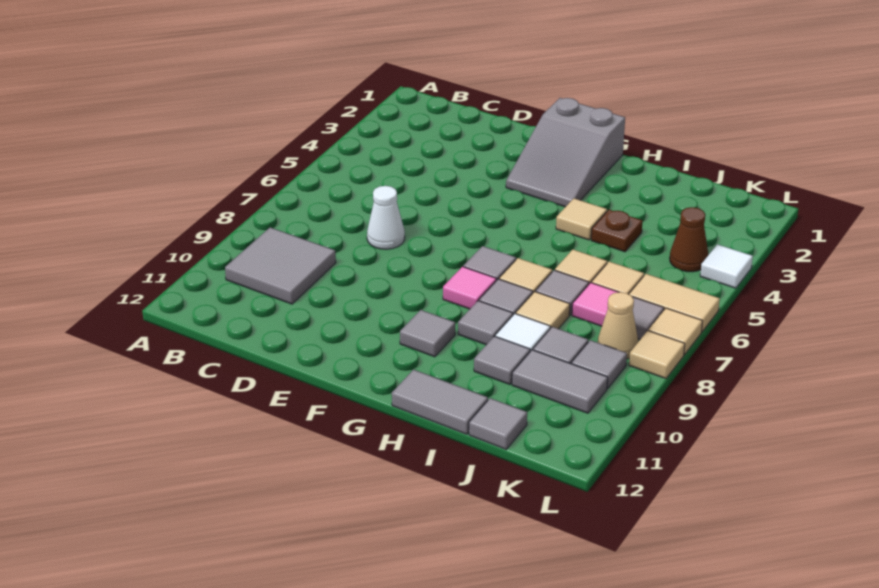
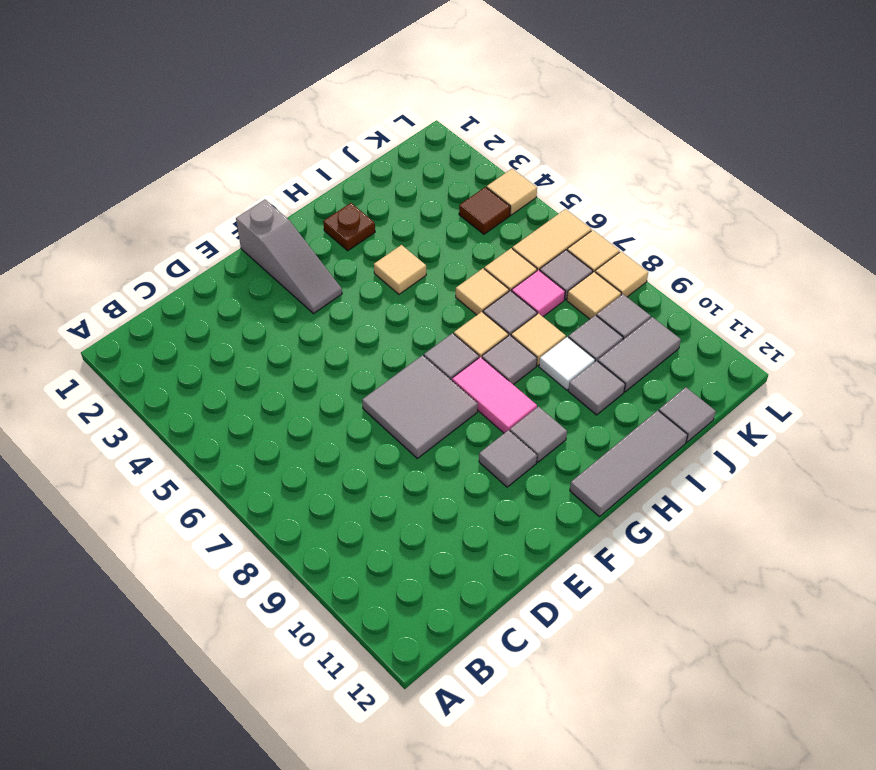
grey tile B9:C10 level 1 -> grey tile E7:F8 level 1
white cone D7 level 1 -> none
grey slope F1:G3 level 1 top 1 -> grey slope F1:F3 level 1 top 1
pink tile G8 level 1 -> pink tile G8:G9 level 1
grey tile H9 level 1 -> grey tile F10 level 1
grey tile H12:I12 level 1 -> grey tile G12:I12 level 1
brown plate I4 level 1 -> brown plate H2 level 1
brown cone K4 level 1 -> brown tile K4 level 1
tan cone K8 level 1 -> tan tile K8 level 1
white tile L4 level 1 -> tan tile L4 level 1

